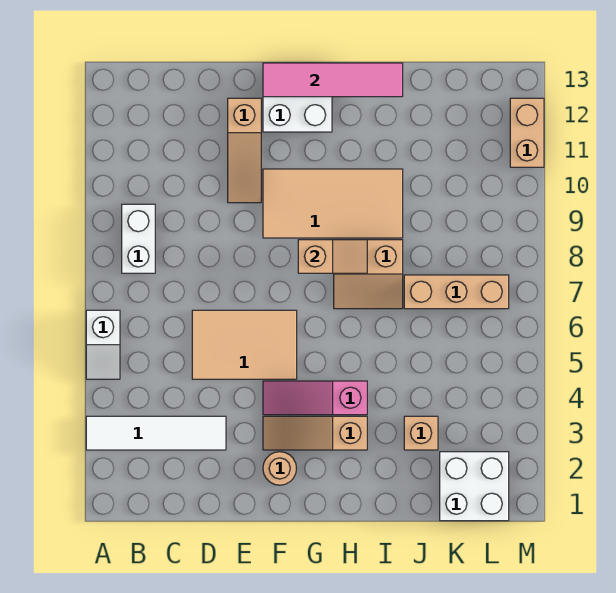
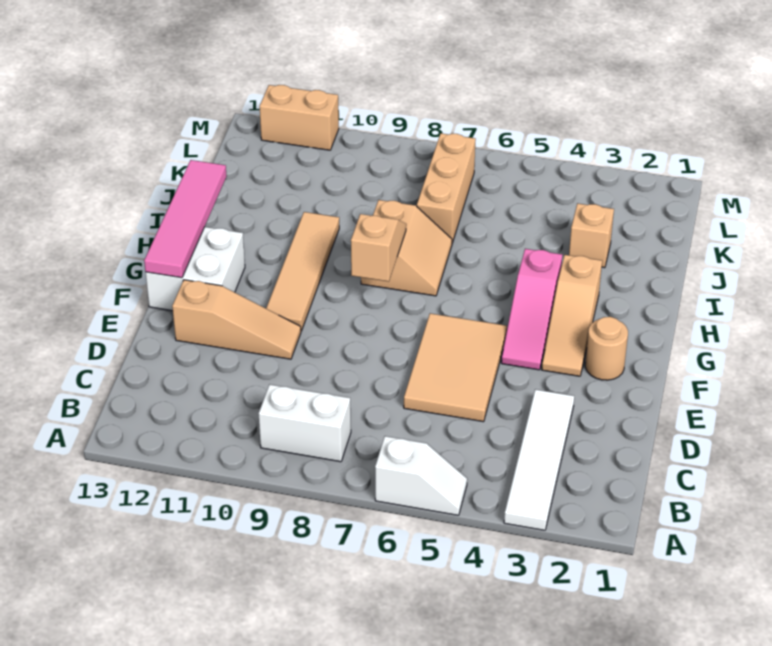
tan tile F9:I10 level 1 -> tan tile F10:I10 level 1
white brick K1:L2 level 1 -> none

